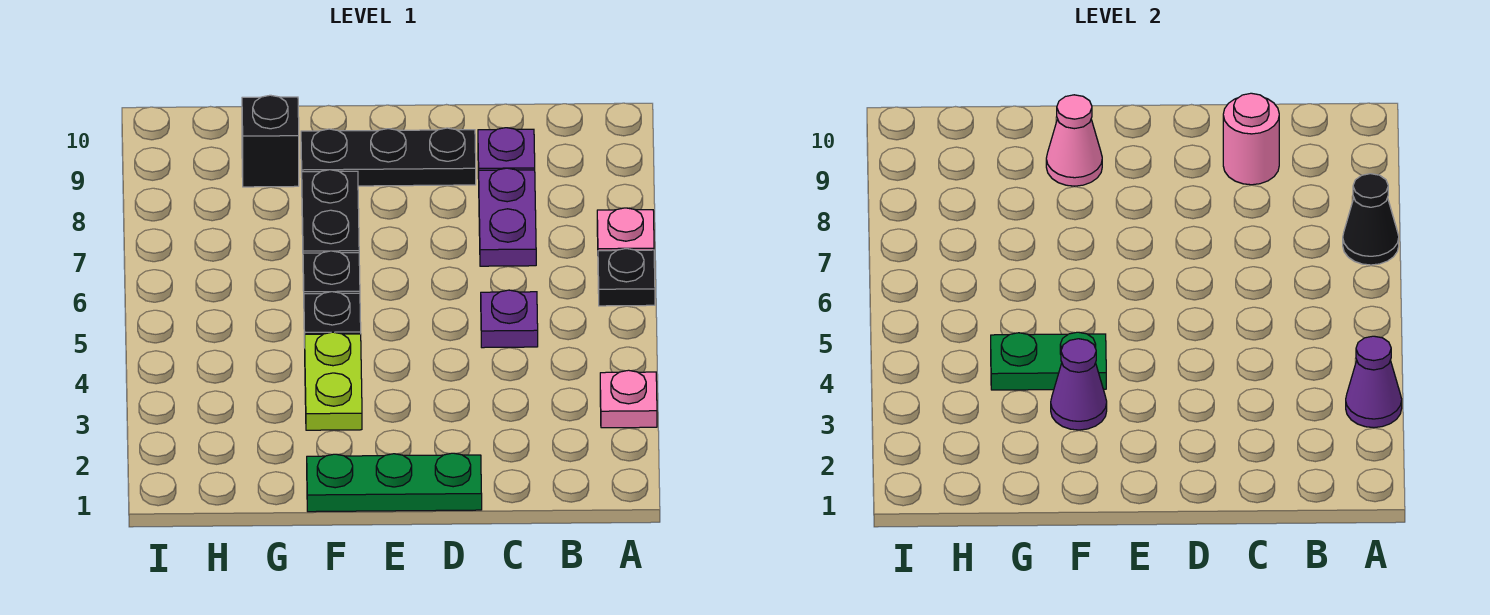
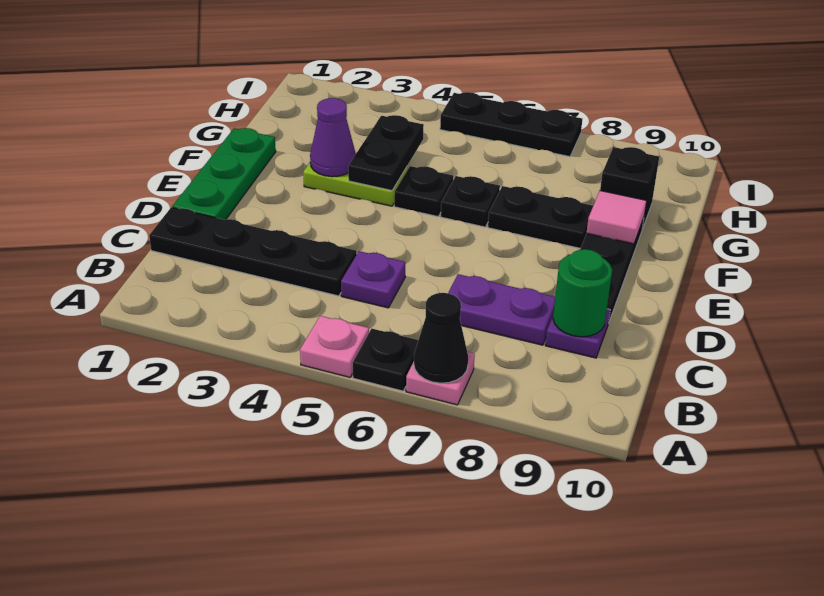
pink plate A3 level 1 -> pink plate A5 level 1
purple cone A3 level 2 -> none
none -> black plate C1:C4 level 1
pink round brick C9 level 2 -> green round brick C9 level 2
green plate F4:G4 level 2 -> black plate F4:G4 level 2
pink cone F9 level 2 -> pink tile F9 level 2
none -> black plate I5:I7 level 1

